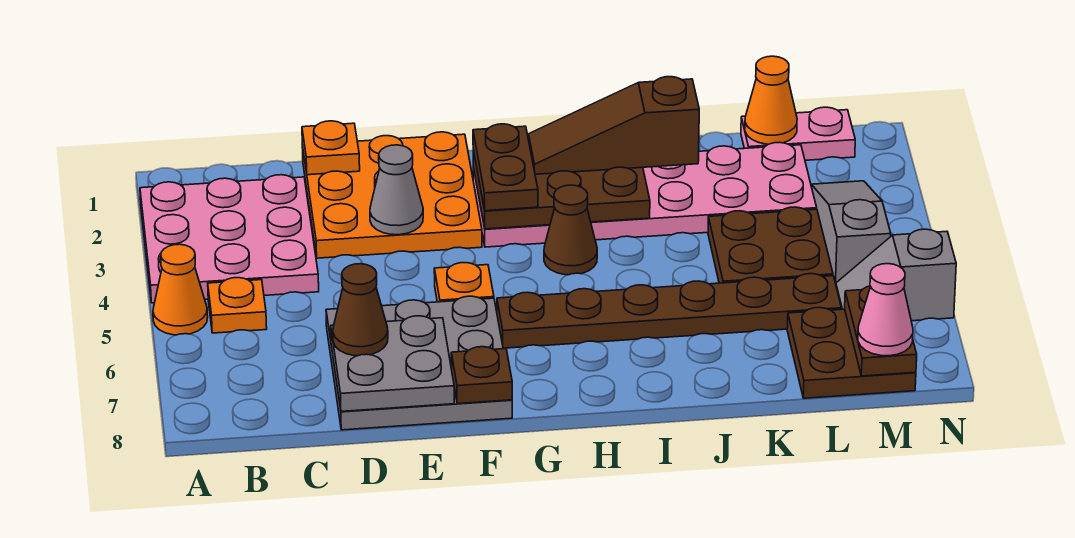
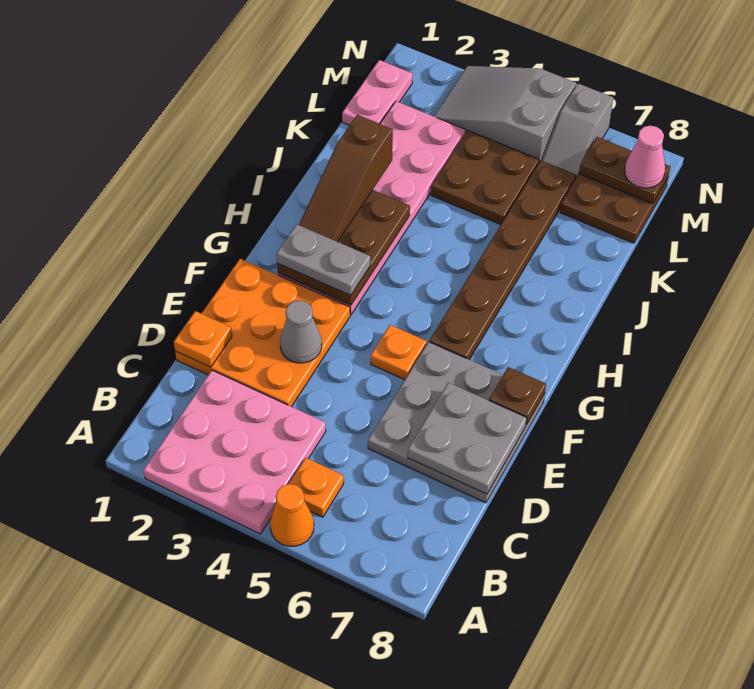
brown cone D7 level 3 -> none
brown plate G2:G3 level 3 -> grey plate G2:G3 level 3
brown cone H4 level 1 -> none
orange cone L1 level 2 -> none
grey slope M3:M5 level 1 top 5 -> grey slope M3:N5 level 1 top 5

